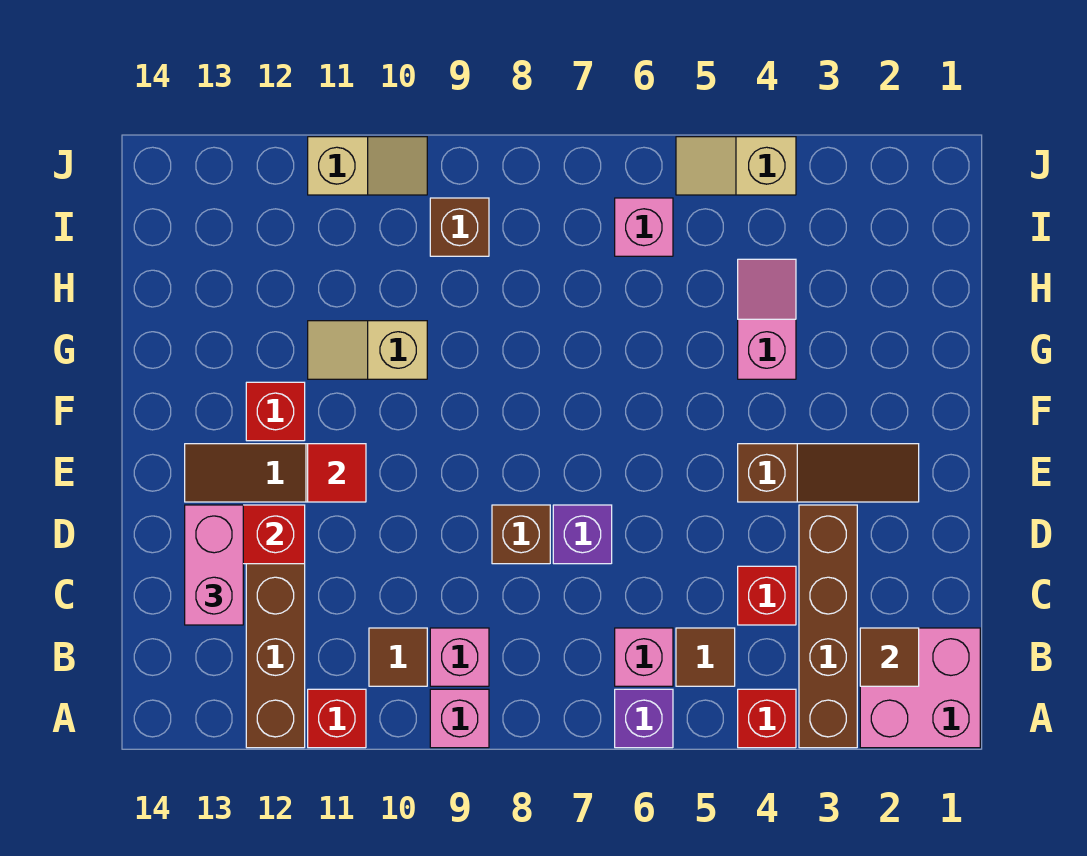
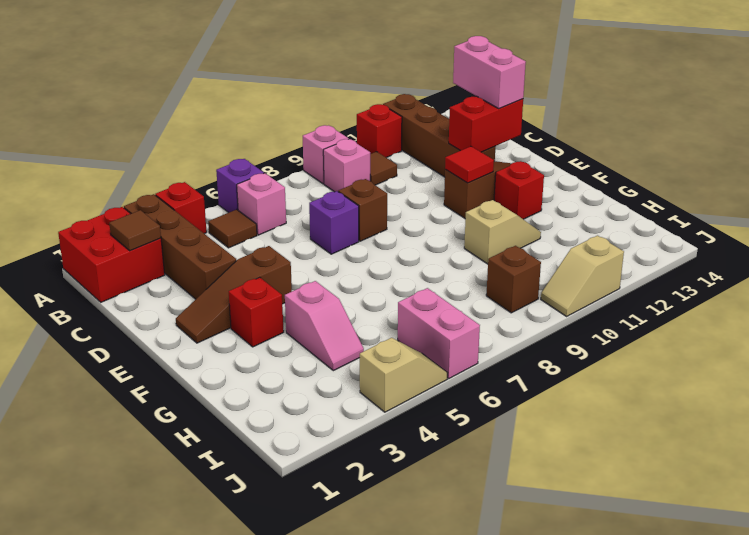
pink brick A1:B2 level 1 -> red brick A1:B2 level 1
red brick C4 level 1 -> red brick F3 level 1
pink brick I6 level 1 -> pink brick I6:J6 level 1

